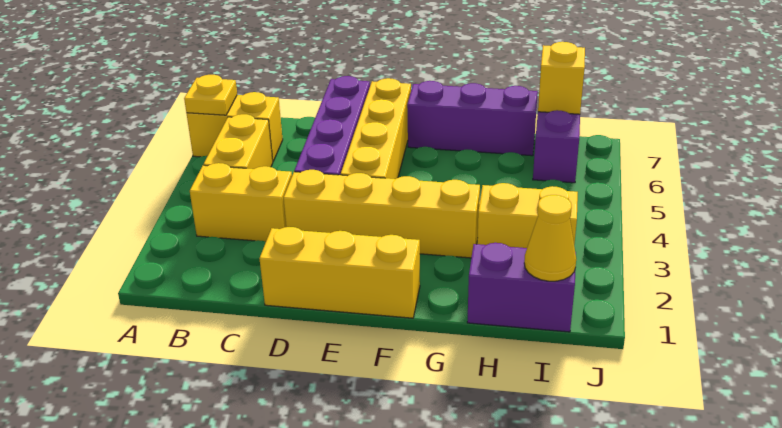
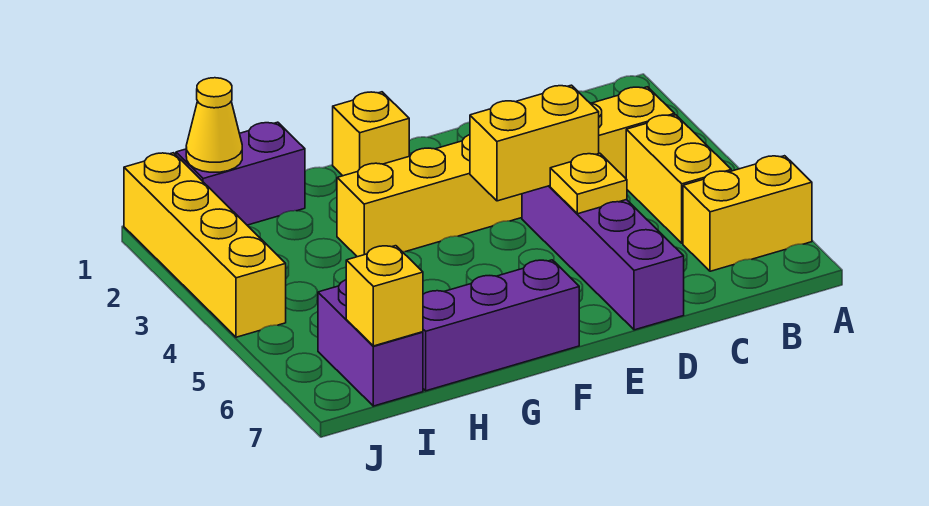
yellow plate A6 level 2 -> yellow plate D5 level 2
yellow brick D1:F1 level 1 -> yellow brick F1 level 1
yellow brick E4:E7 level 1 -> yellow brick J1:J4 level 1
yellow brick H3:I3 level 1 -> yellow brick D4:E4 level 2

